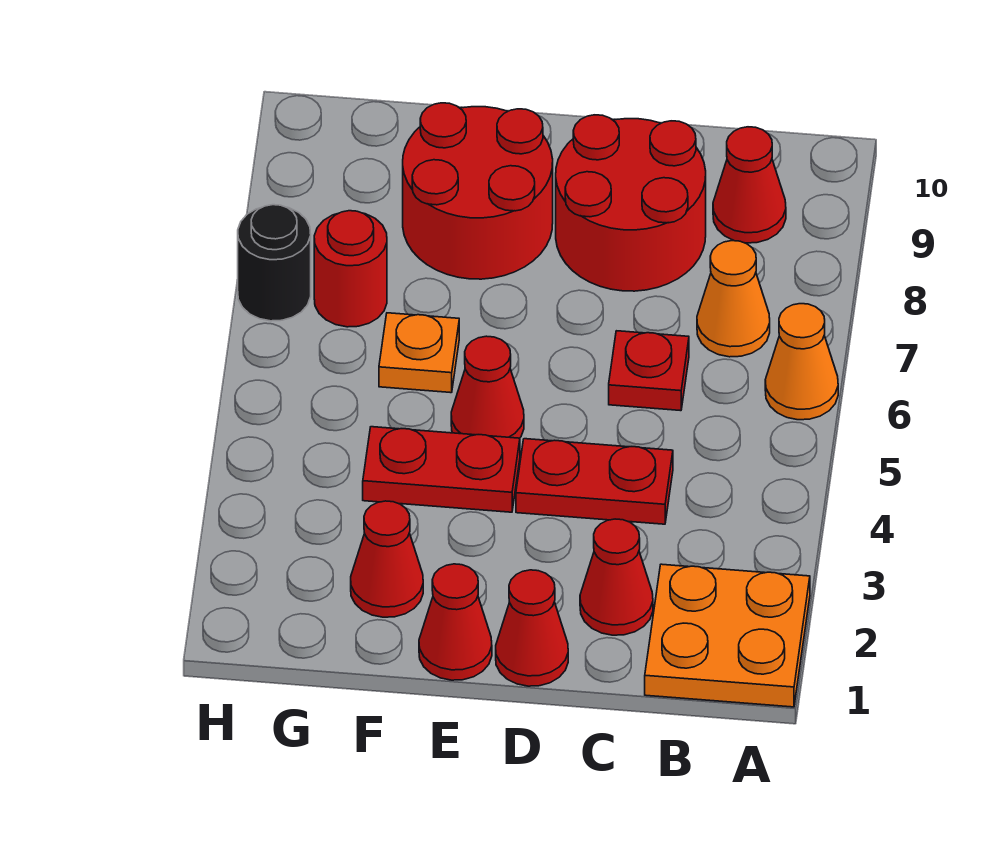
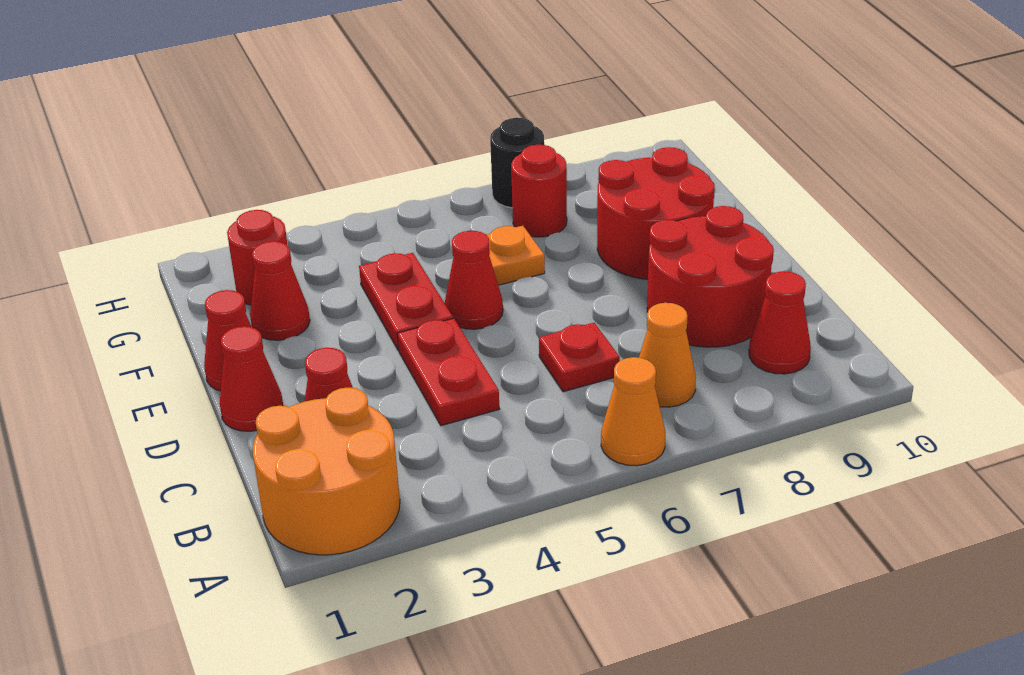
orange plate A1:B2 level 1 -> orange round brick A1:B2 level 1
none -> red round brick G2 level 1

